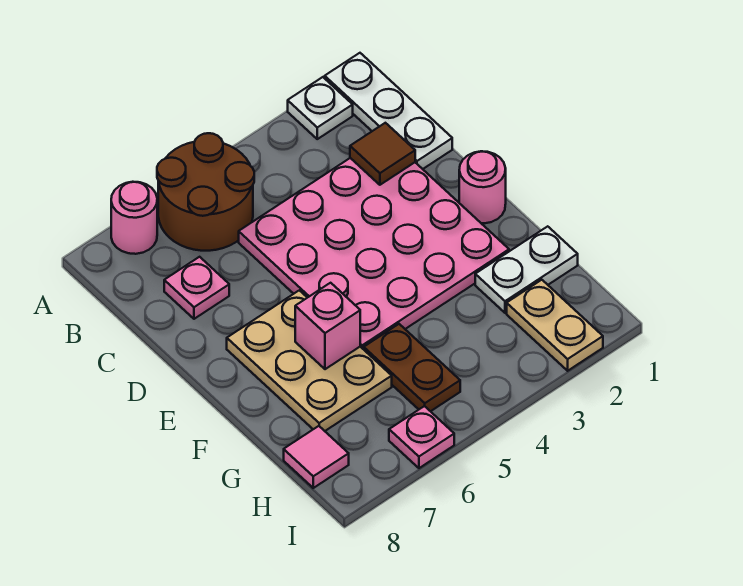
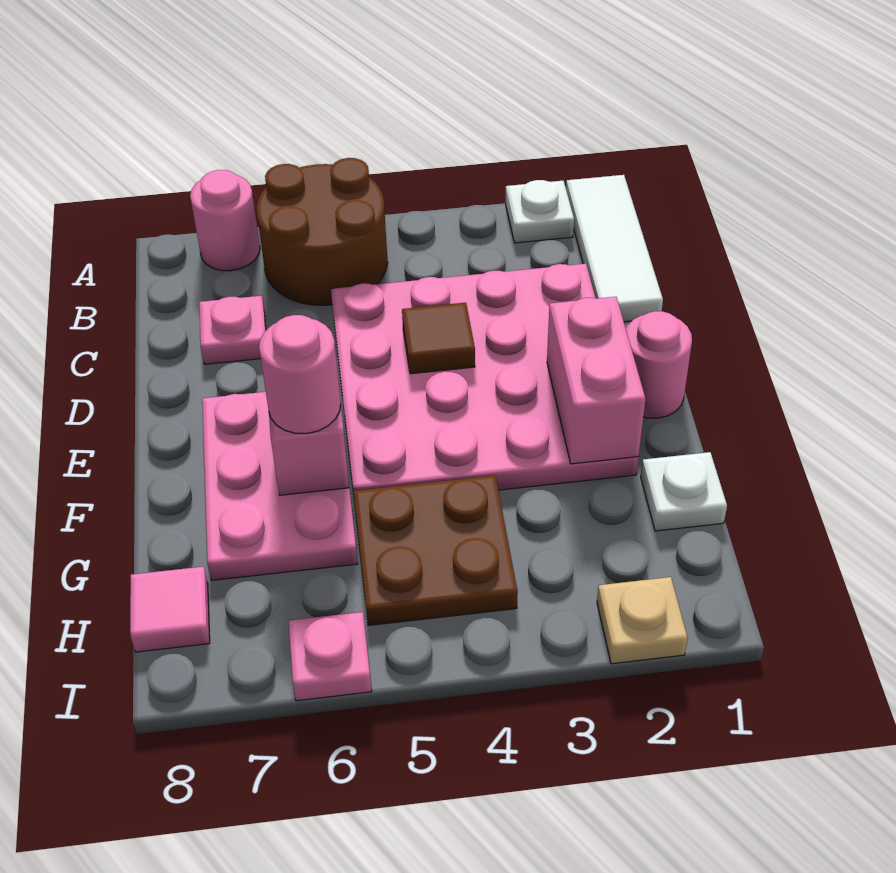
white plate A1:C1 level 1 -> white tile A1:C1 level 1
brown tile C2 level 2 -> brown tile D4 level 2
none -> pink brick E2:F2 level 2
tan plate E6:G7 level 1 -> pink plate E6:G7 level 1
none -> pink round brick F6 level 3
white plate G1:G2 level 1 -> white plate G1 level 1
brown plate G5:H5 level 1 -> brown plate G4:H5 level 1
tan plate H2:I2 level 1 -> tan plate I2 level 1

